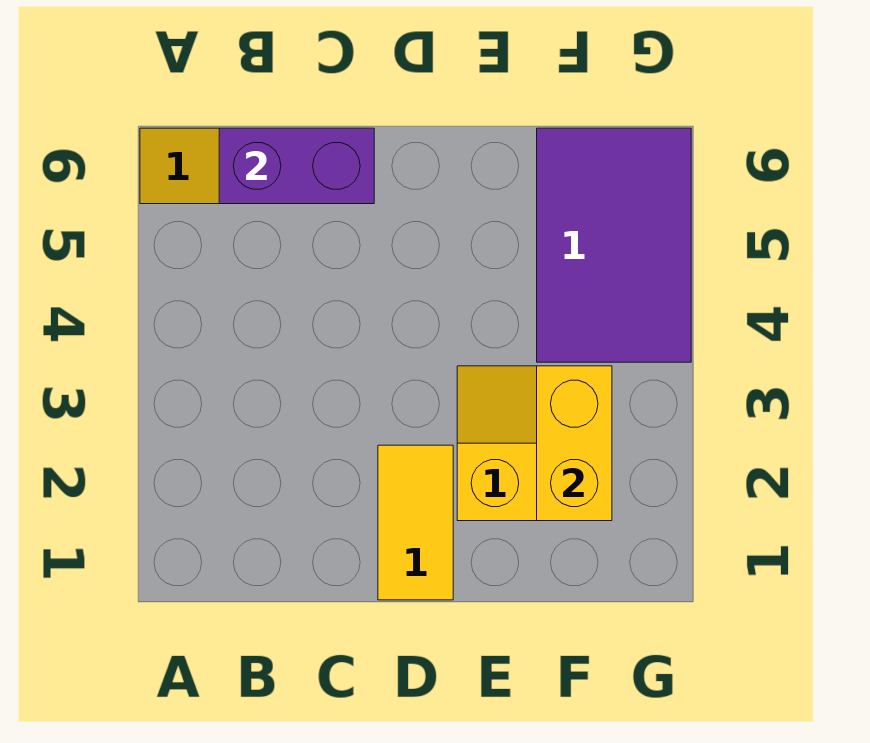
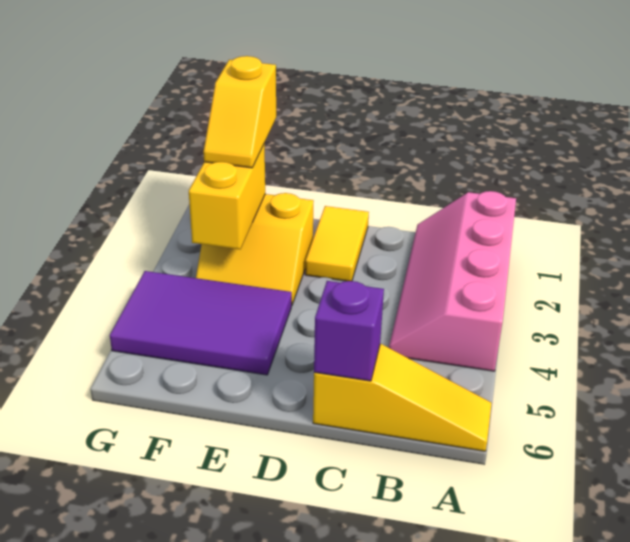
none -> pink slope A1:B4 level 1 top A
purple brick B6:C6 level 2 -> purple brick C6 level 2
none -> yellow slope F1:F2 level 3 top 1
purple tile F4:G6 level 1 -> purple tile E4:G5 level 1

